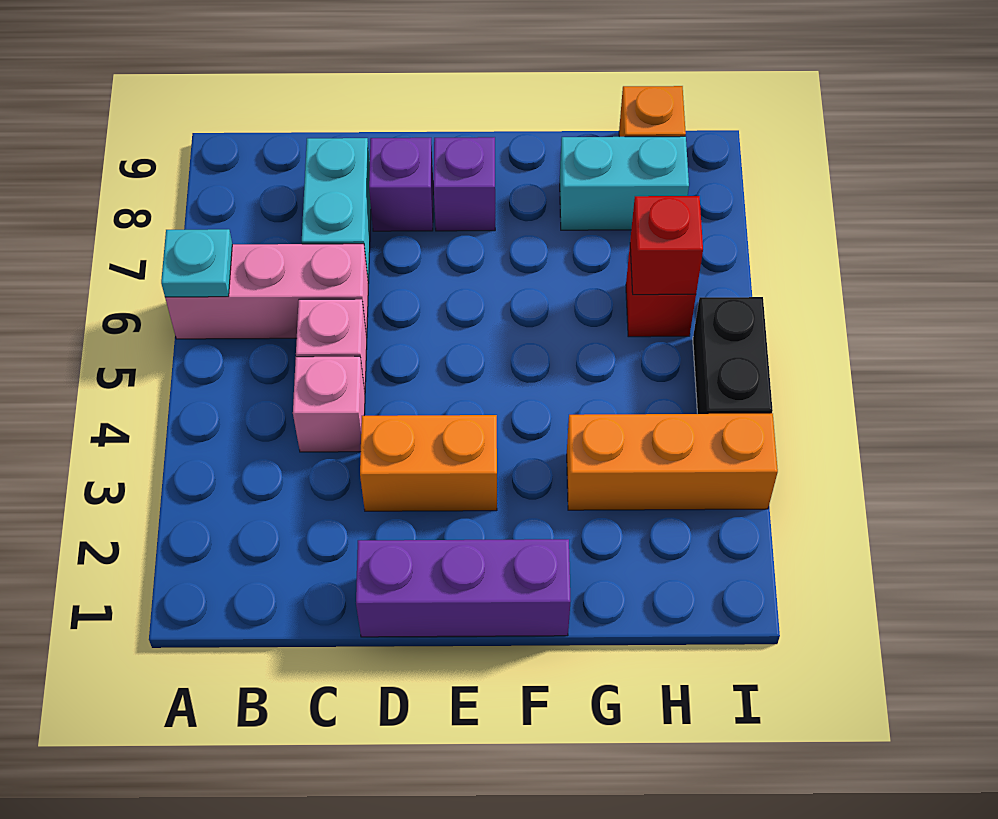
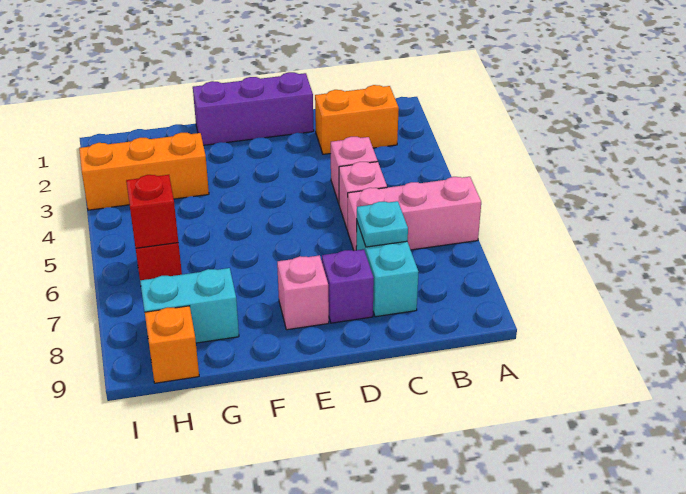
cyan plate A6 level 2 -> cyan plate C7 level 2
orange brick D3:E3 level 1 -> orange brick B2:C2 level 1
purple brick E8 level 1 -> pink brick E8 level 1
black brick I4:I5 level 1 -> none

